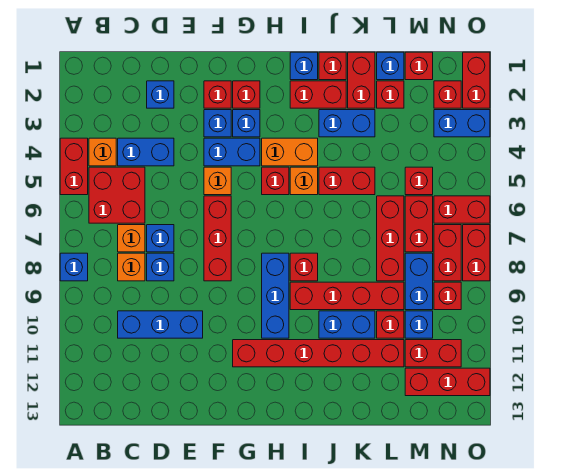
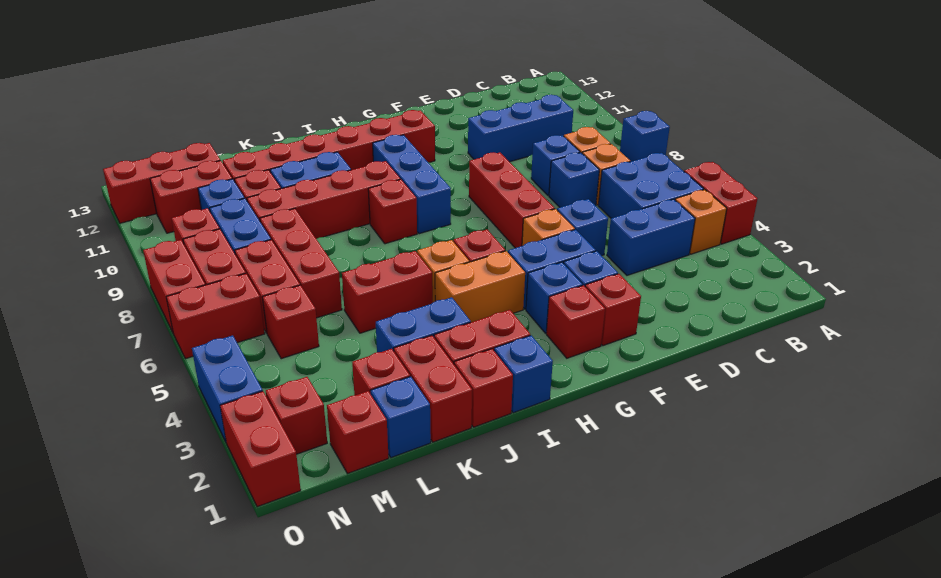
red brick B5:C6 level 1 -> blue brick B5:C6 level 1
blue brick D2 level 1 -> blue brick E5 level 1
blue brick N3:O3 level 1 -> blue brick O3:O4 level 1

